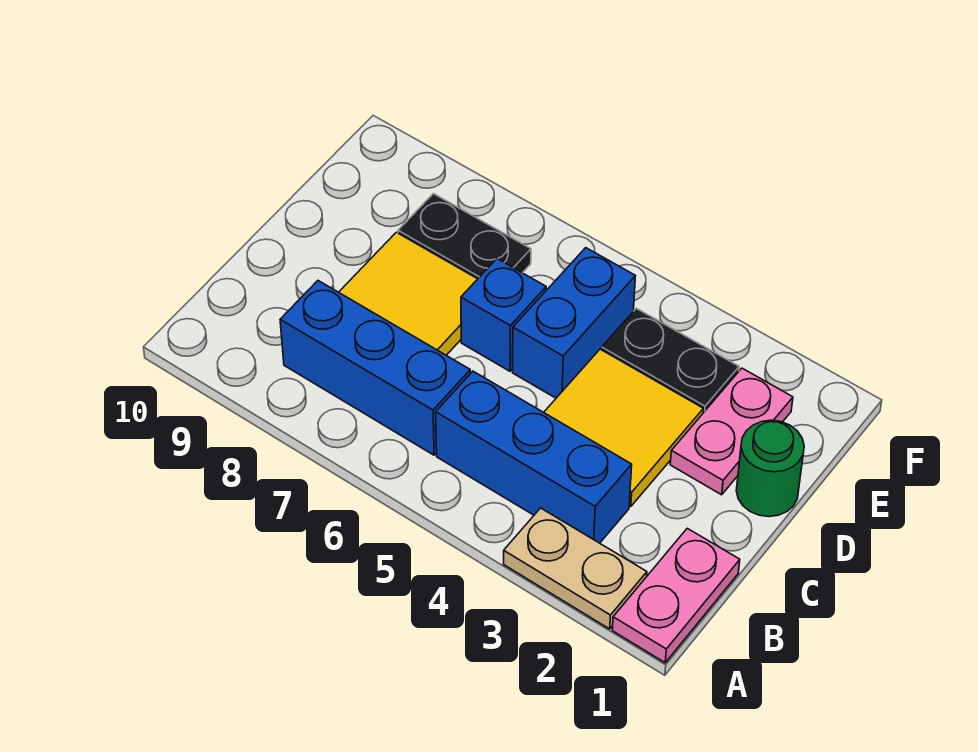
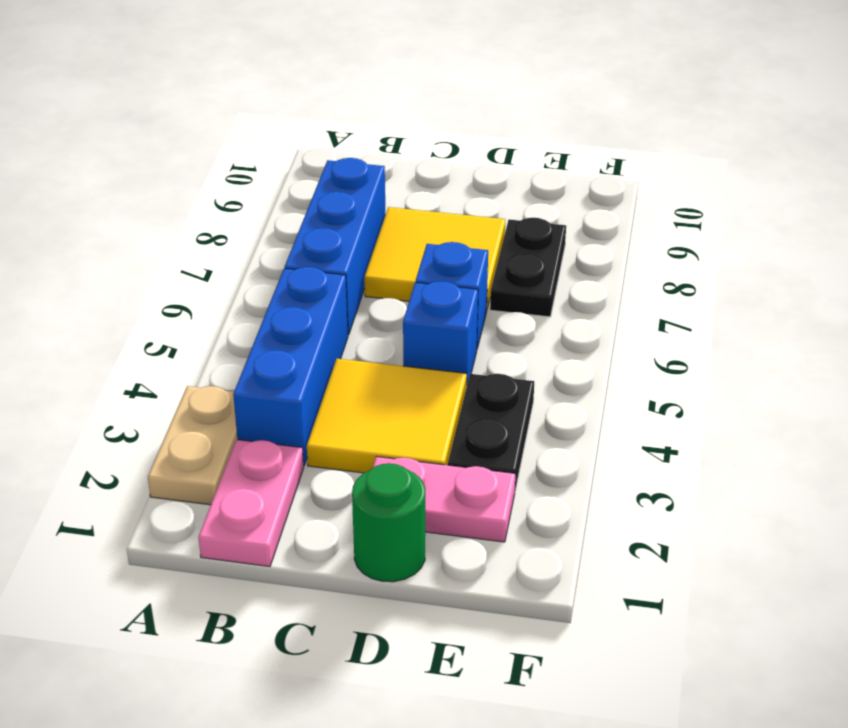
pink plate A1:B1 level 1 -> pink plate B1:B2 level 1
blue brick D5:E5 level 1 -> blue brick D5 level 1

